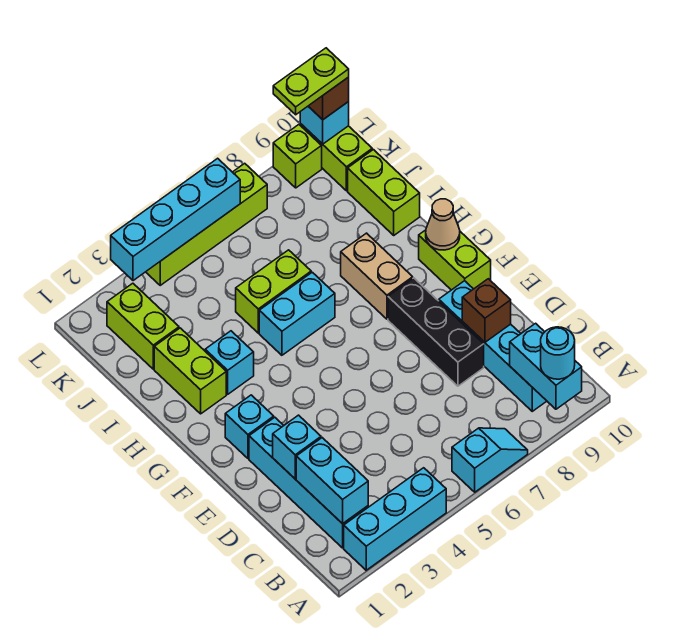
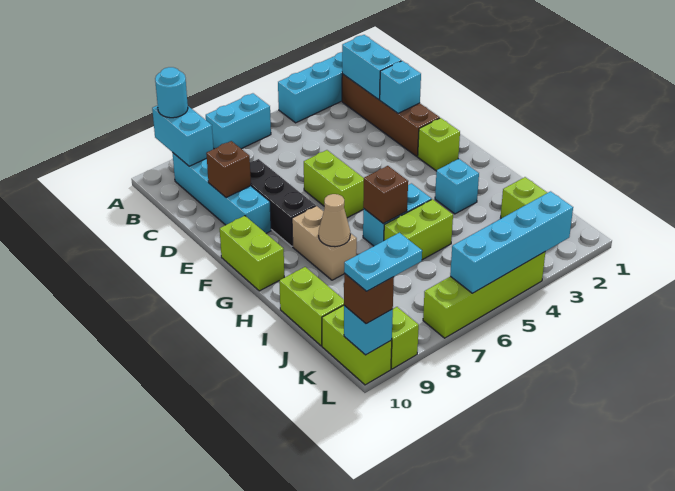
cyan slope A6:A7 level 1 top 6 -> cyan brick A6:A7 level 1
cyan brick B2:E2 level 1 -> brown brick B2:E2 level 1
cyan brick F2 level 1 -> lime brick F2 level 1
tan cone G10 level 2 -> tan cone H8 level 2
lime brick H2:I2 level 1 -> lime brick E6:F6 level 1
none -> brown brick H6 level 2
lime plate L9:L10 level 4 -> cyan plate L9:L10 level 4

